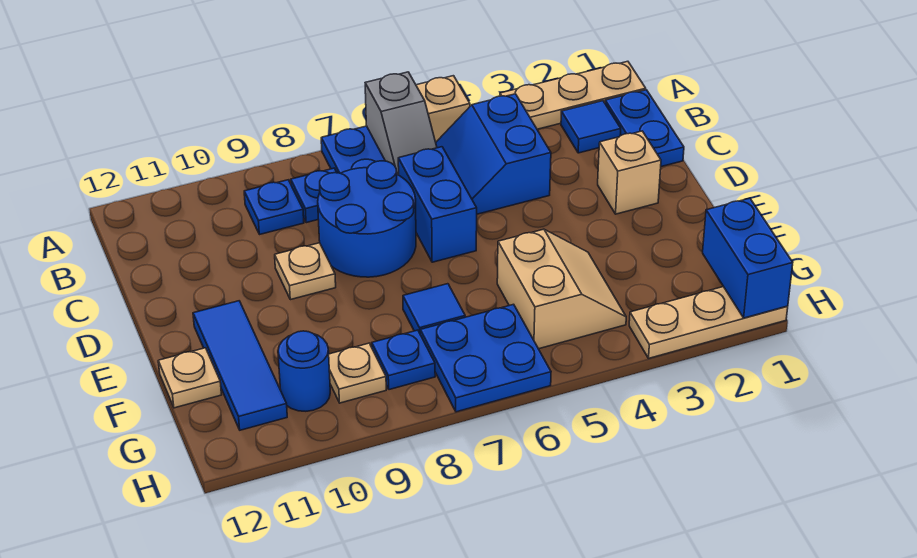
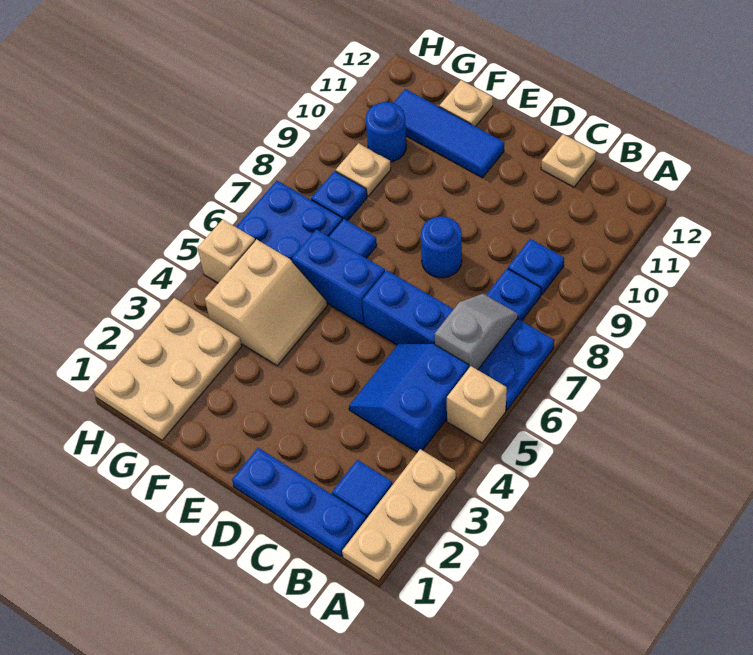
grey slope A6:B6 level 2 top A -> grey slope B6:B7 level 2 top 6
blue plate B1:C1 level 1 -> blue plate B1:D1 level 1
blue slope B4:C5 level 1 top 4 -> blue slope B4:C5 level 1 top B
blue round brick C7:D8 level 1 -> blue round brick D8 level 1
tan brick D2 level 1 -> tan brick H5 level 1
tan plate D9 level 1 -> tan plate C12 level 1
tan slope F4:G5 level 1 top 5 -> tan slope F4:G5 level 1 top G
blue brick G1:H1 level 2 -> blue brick E6:F6 level 1
tan plate H1:H3 level 1 -> tan plate G1:H3 level 1

